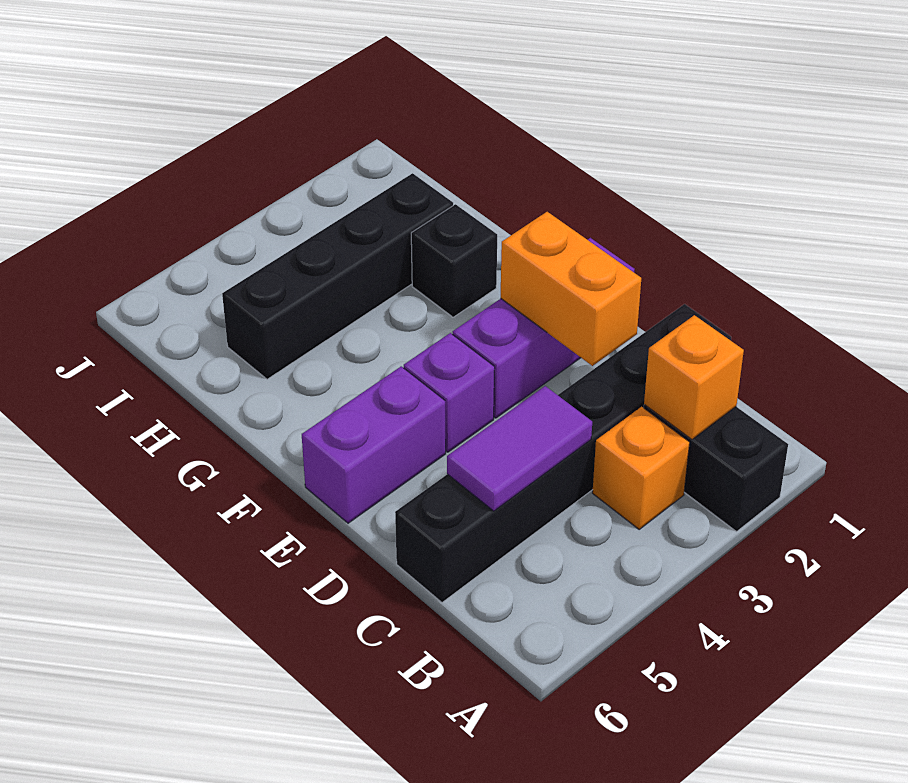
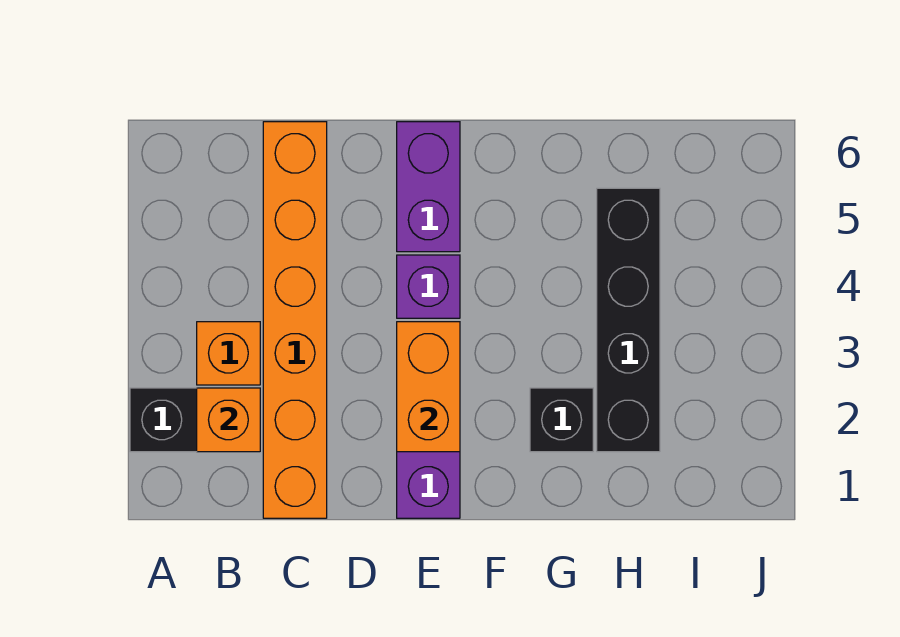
black brick C1:C6 level 1 -> orange brick C1:C6 level 1
purple tile C4:C5 level 2 -> none
orange brick D2:E2 level 2 -> orange brick E2:E3 level 2

